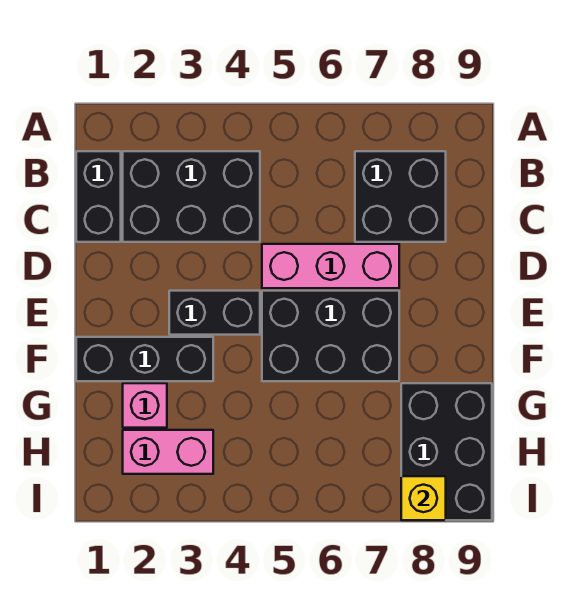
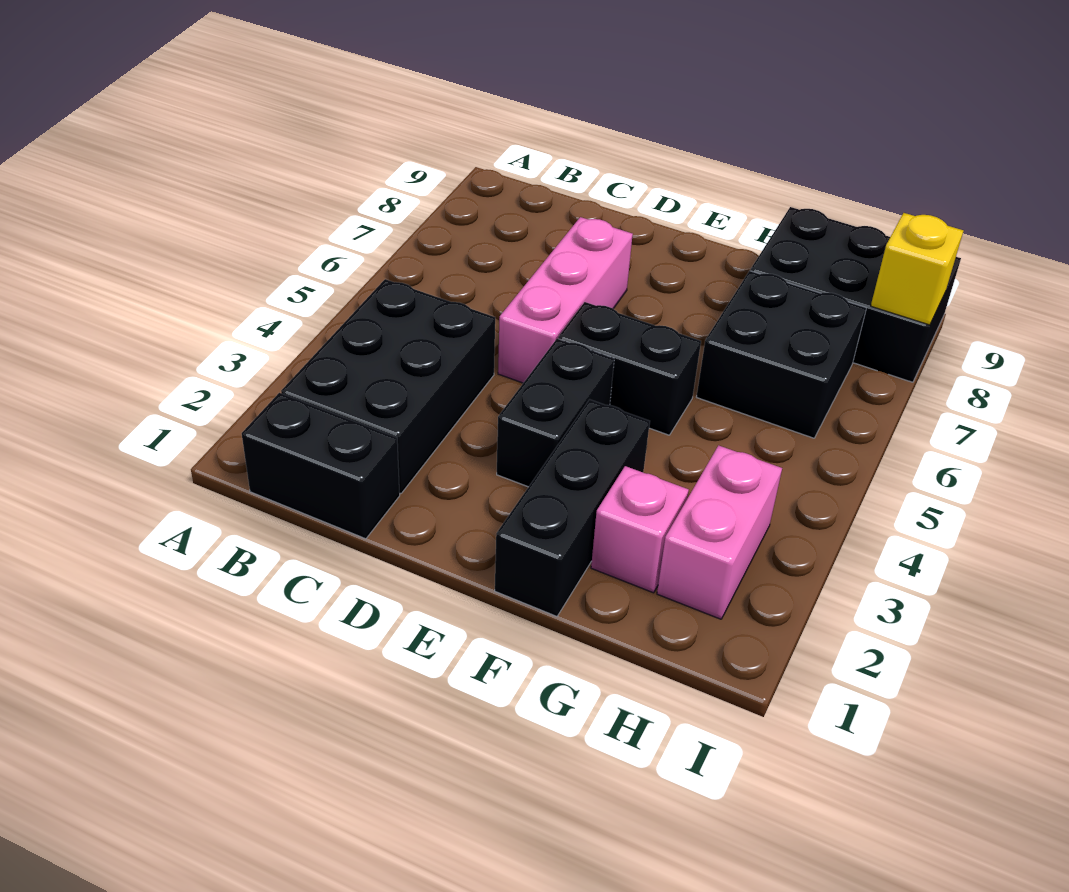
black brick B7:C8 level 1 -> black brick G6:H7 level 1
black brick E5:F7 level 1 -> black brick E5:F5 level 1

